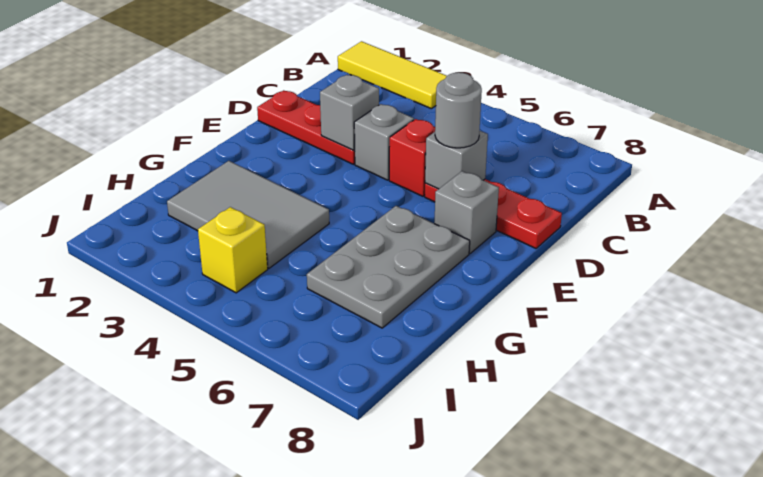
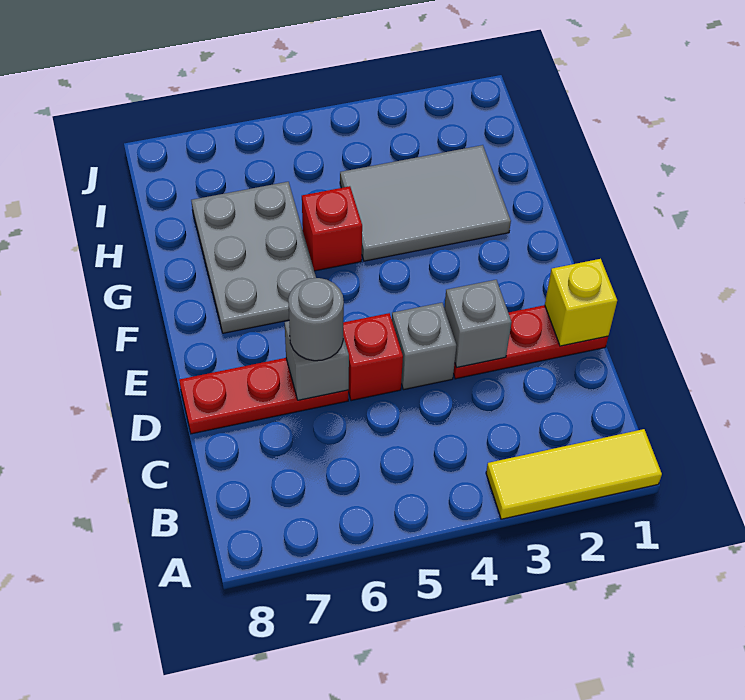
grey brick E7 level 1 -> none
none -> red brick G5 level 1
yellow brick I4 level 1 -> yellow brick D1 level 2

